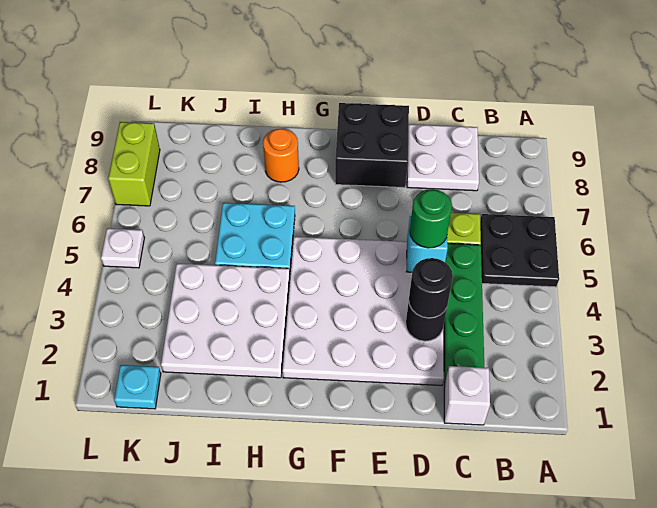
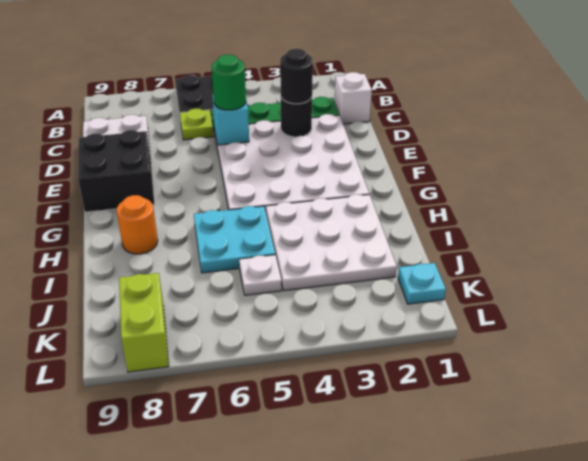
white plate L5 level 1 -> white plate J5 level 1
lime brick L7:L8 level 1 -> lime brick K8:L8 level 1

